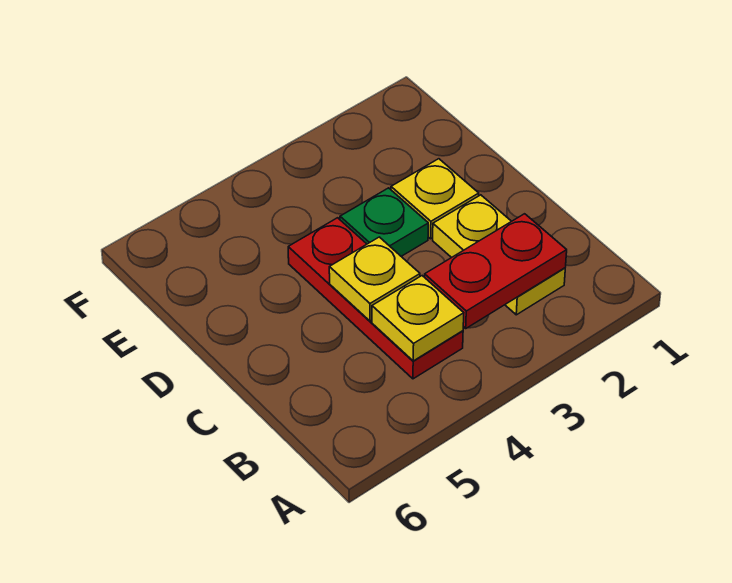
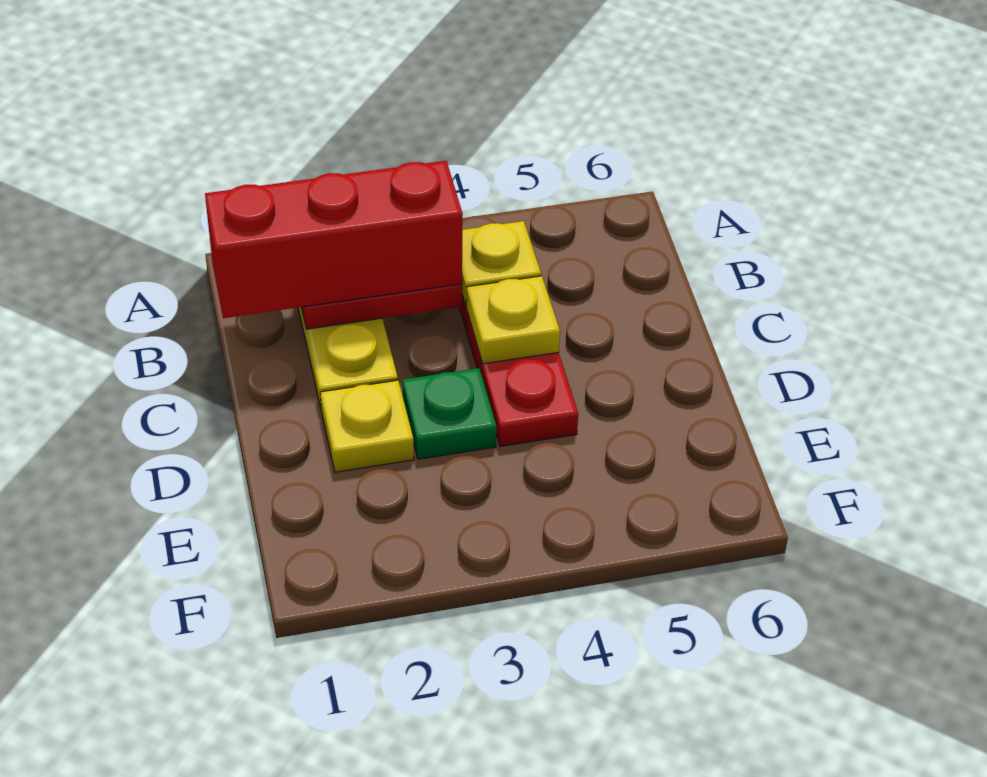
none -> red brick B1:B3 level 3

